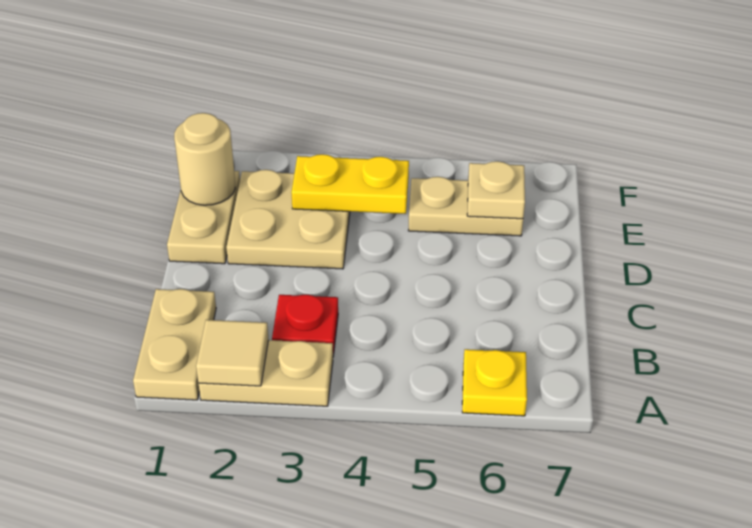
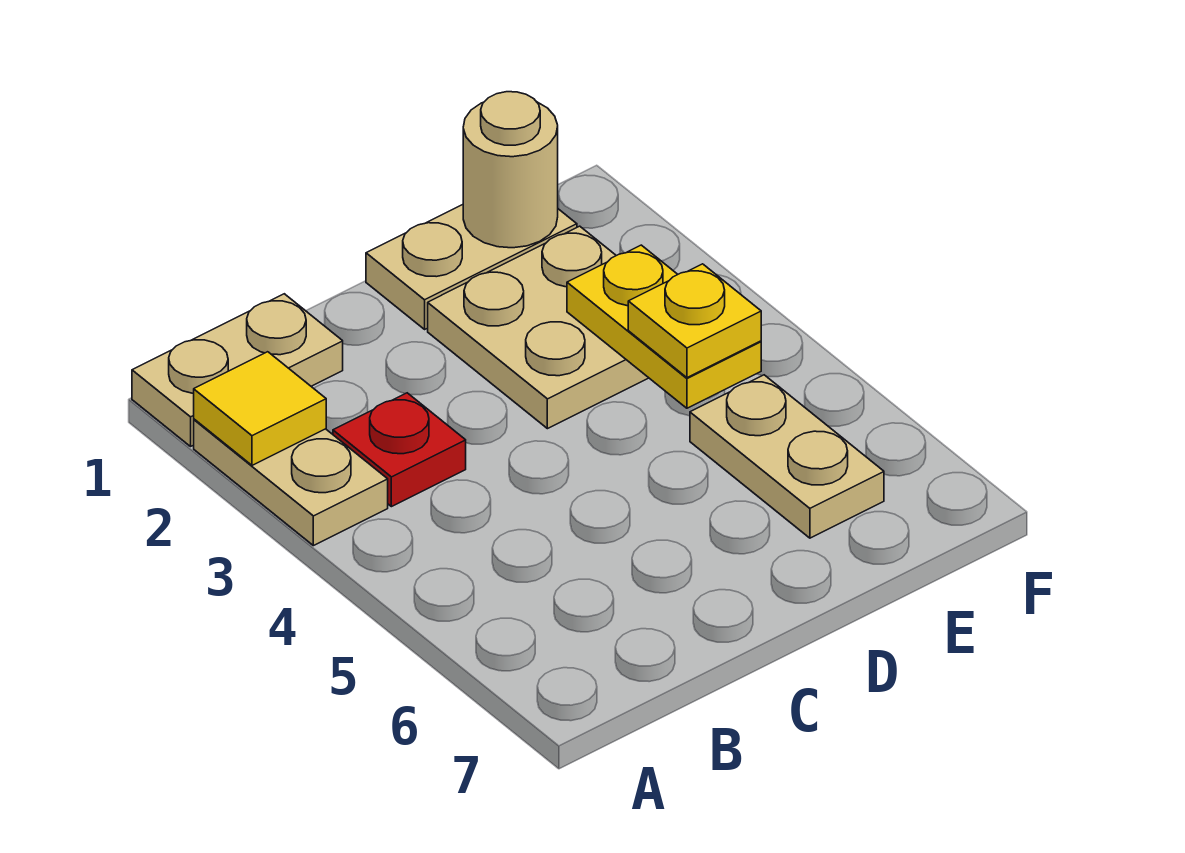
tan tile A2 level 2 -> yellow tile A2 level 2
yellow plate A6 level 1 -> yellow plate E4 level 3
tan plate E6 level 2 -> none

